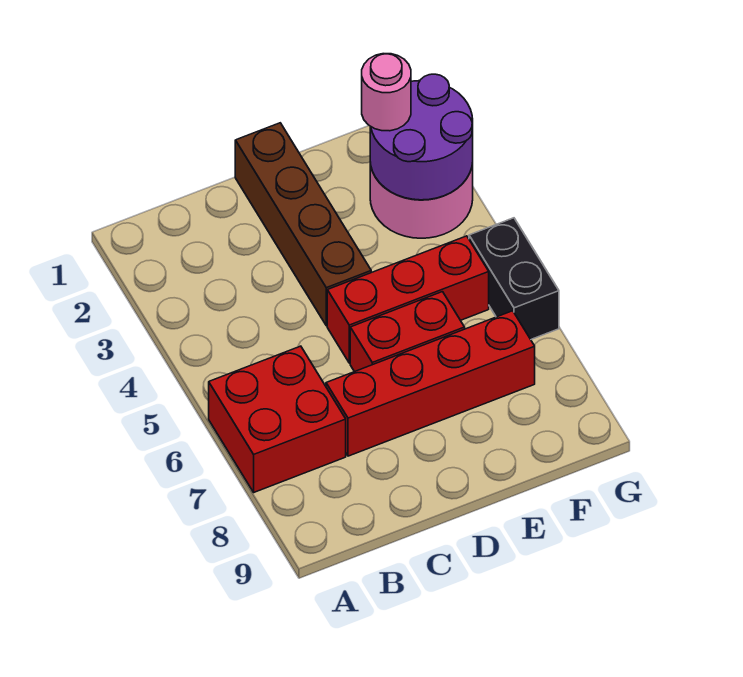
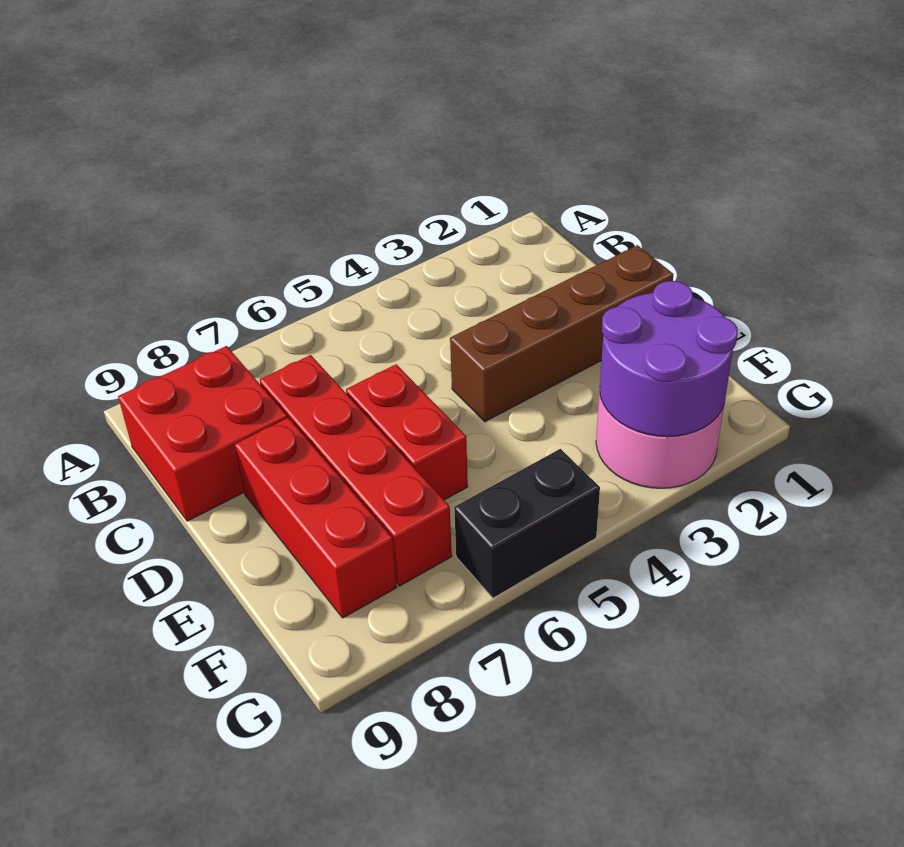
red brick A6:B7 level 1 -> red brick B8:C9 level 1
red brick D5:F5 level 1 -> red brick D8:F8 level 1
pink round brick F2 level 3 -> none

